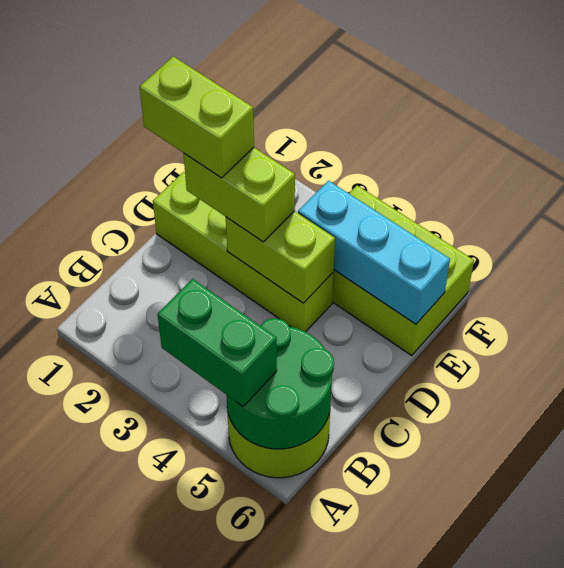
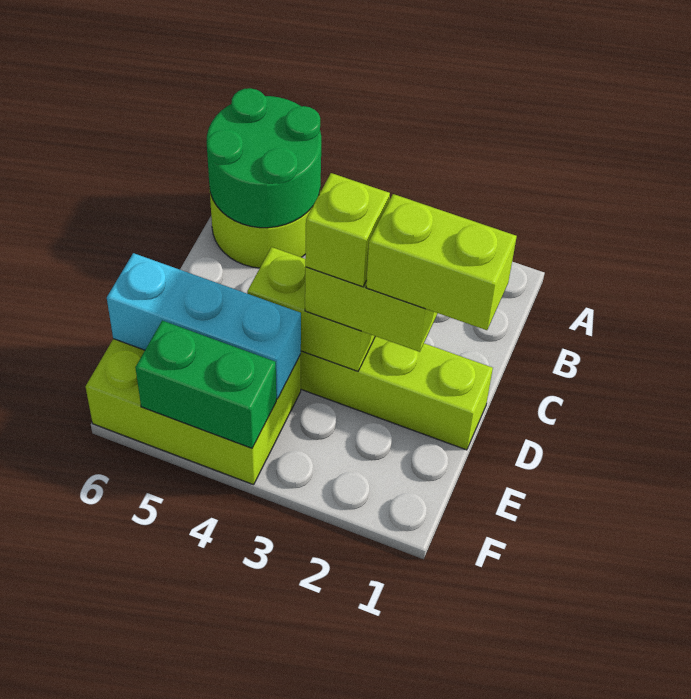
green brick A4:A5 level 3 -> green brick F4:F5 level 2
none -> lime brick D3 level 4

